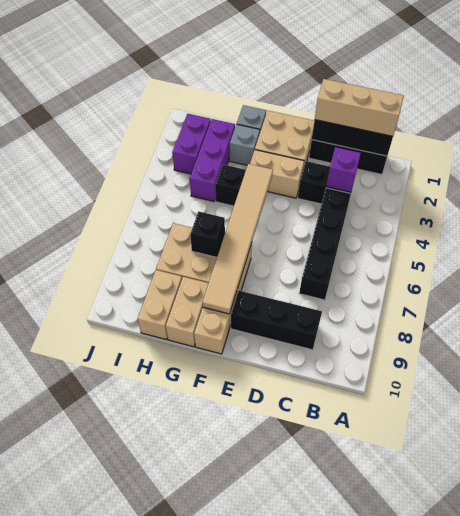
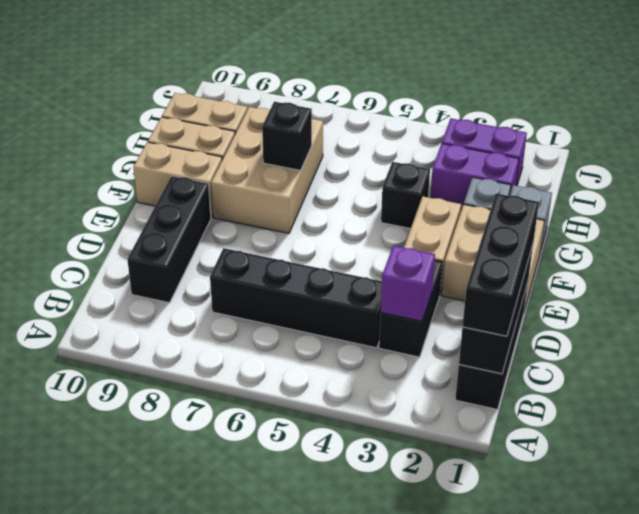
tan brick B1:D1 level 3 -> black brick B1:D1 level 3
tan tile F4:F9 level 2 -> none
purple brick H2:H4 level 1 -> purple brick H2:H3 level 1

